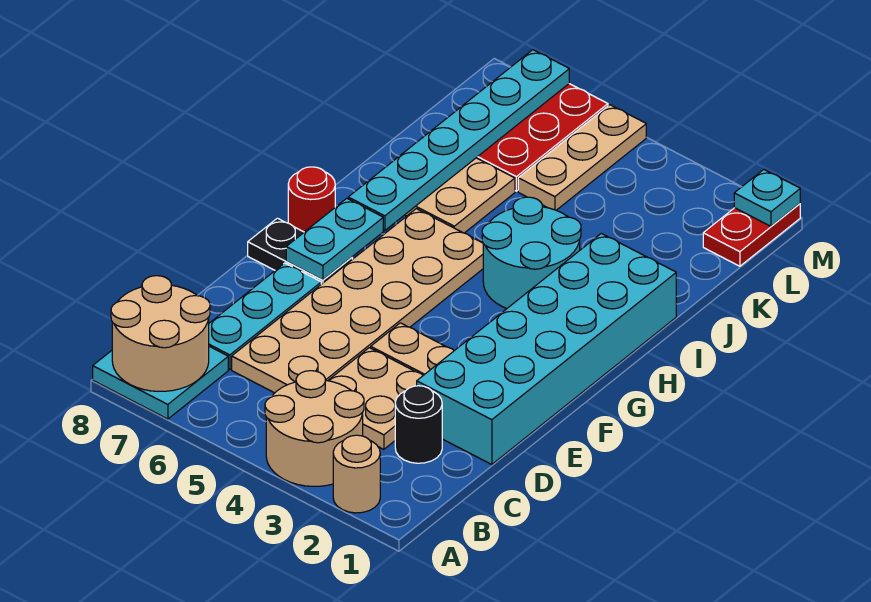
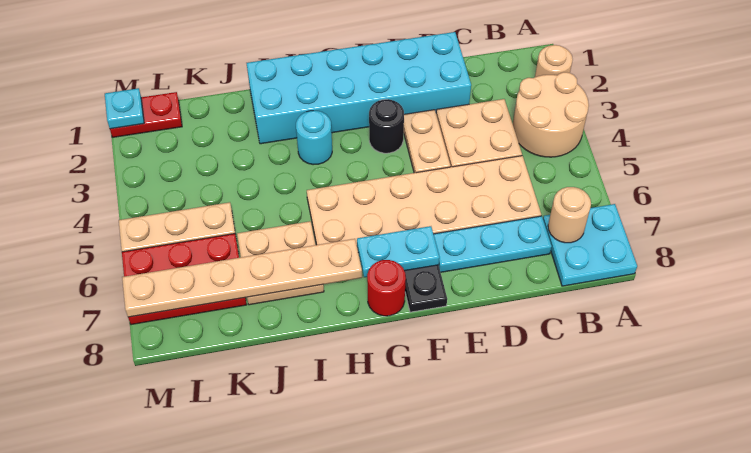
tan round brick A7:B8 level 2 -> tan round brick B7 level 2
black round brick C2 level 1 -> black round brick F3 level 1
cyan round brick H3:I4 level 1 -> cyan round brick H3 level 1
cyan plate H7:M7 level 2 -> tan plate H7:M7 level 2

